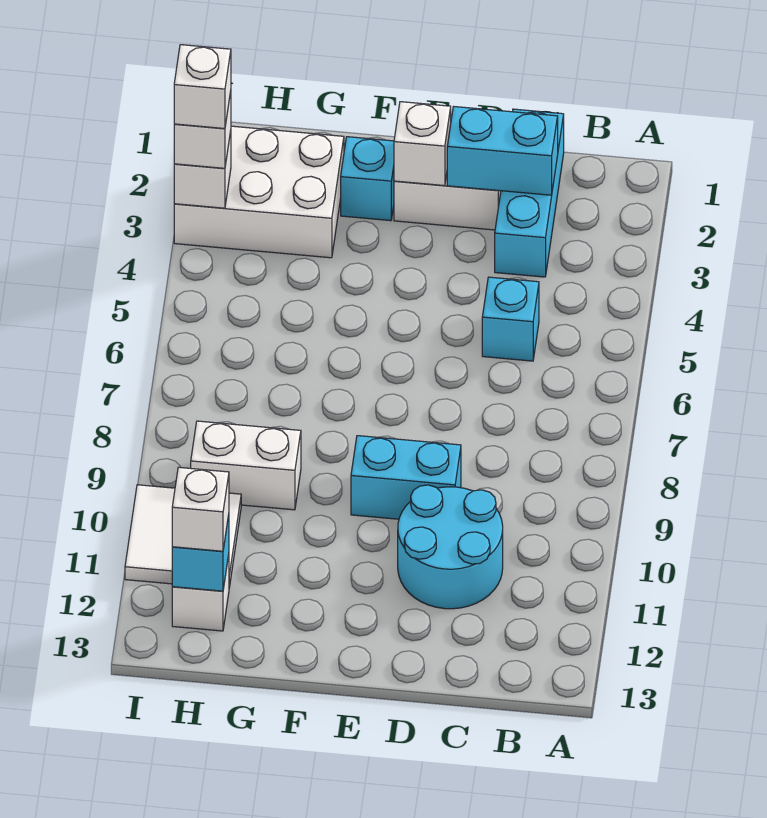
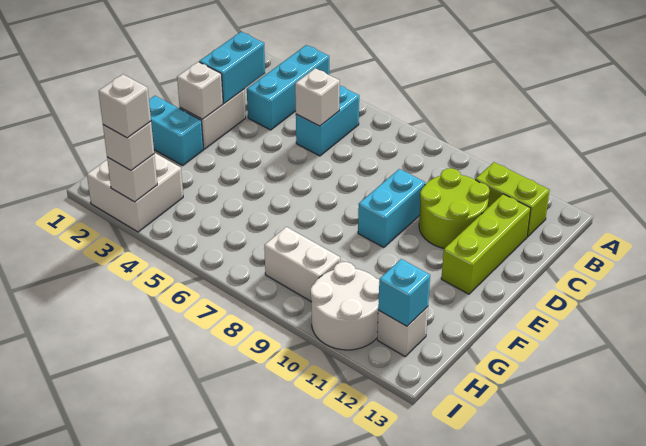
none -> lime brick B11:B12 level 1
cyan brick C1:C3 level 1 -> cyan brick A3:C3 level 1
cyan brick C5 level 1 -> cyan brick B5:C5 level 1
cyan round brick C10:D11 level 1 -> lime round brick C10:D11 level 1
none -> lime brick C12:E12 level 1
cyan brick F2 level 1 -> cyan brick F1:F2 level 1
white brick G2:I3 level 1 -> white brick H2:I3 level 1
white brick G9:H9 level 1 -> white brick H8:H9 level 1
white tile H10:I11 level 1 -> white round brick H10:I11 level 1
white brick H12 level 3 -> white brick C5 level 2

